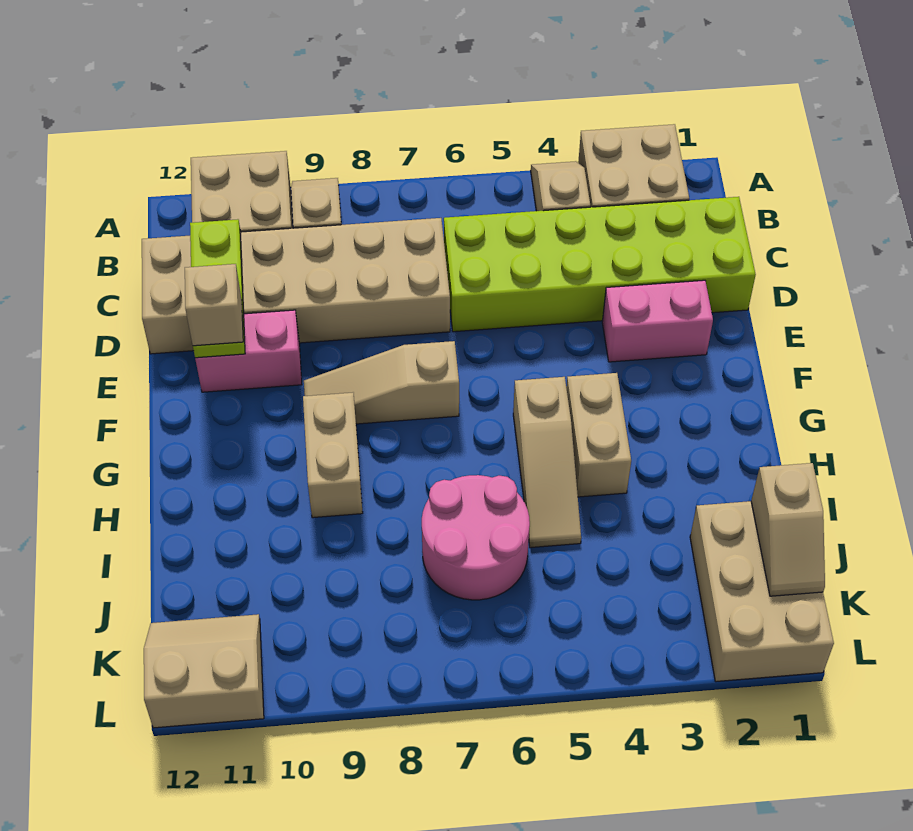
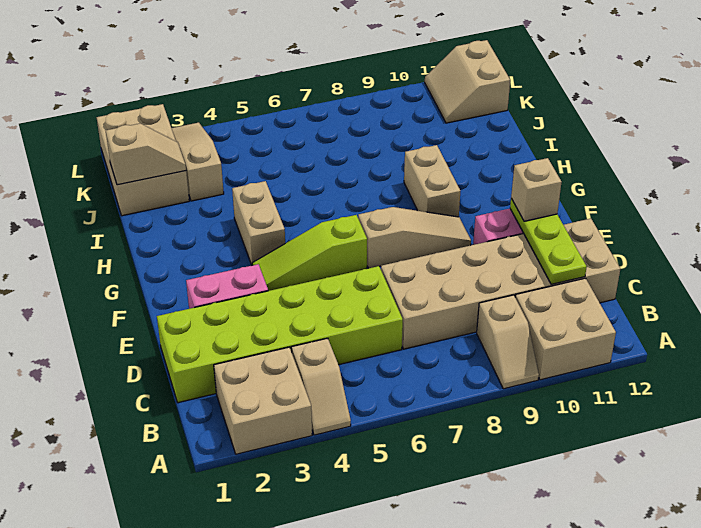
none -> lime slope F4:F6 level 1 top 6
tan slope G5:I5 level 1 top G -> tan slope J3:L3 level 1 top J
pink round brick I6:J7 level 1 -> none
tan slope J1:K1 level 2 top J -> tan slope J1:J2 level 2 top 1
tan slope K11:L12 level 1 top L -> tan slope K11:L12 level 1 top 12

